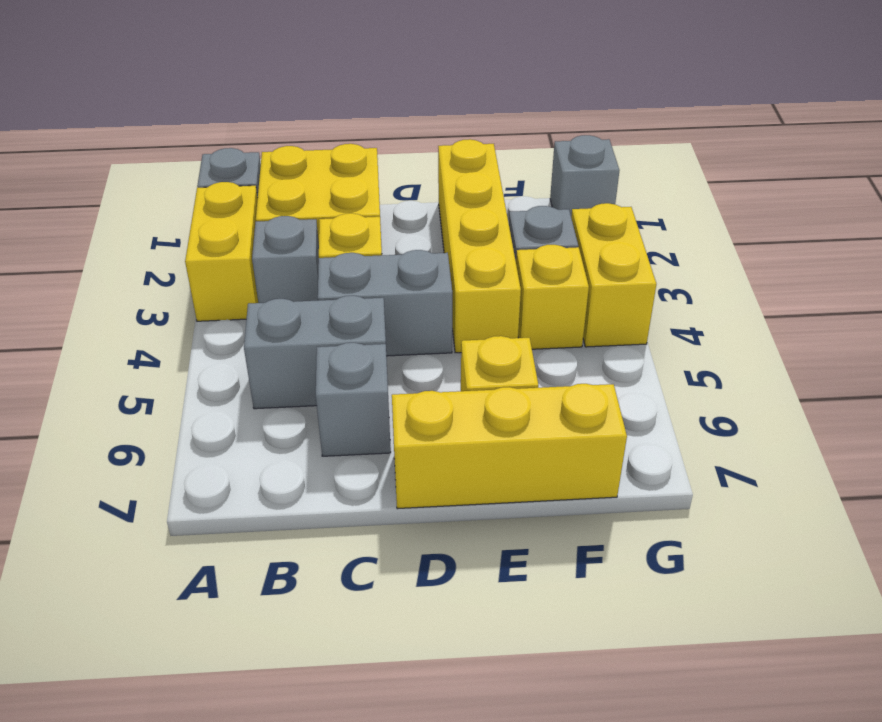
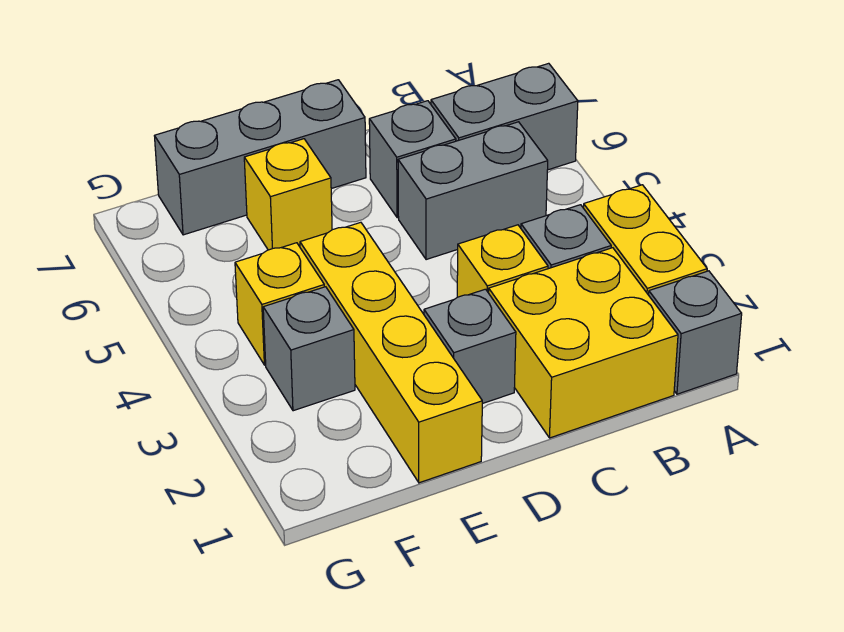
grey brick C4:D4 level 1 -> grey brick A6:B6 level 1
yellow brick D7:F7 level 1 -> grey brick D7:F7 level 1
grey brick G1 level 1 -> grey brick D2 level 1
yellow brick G3:G4 level 1 -> none

